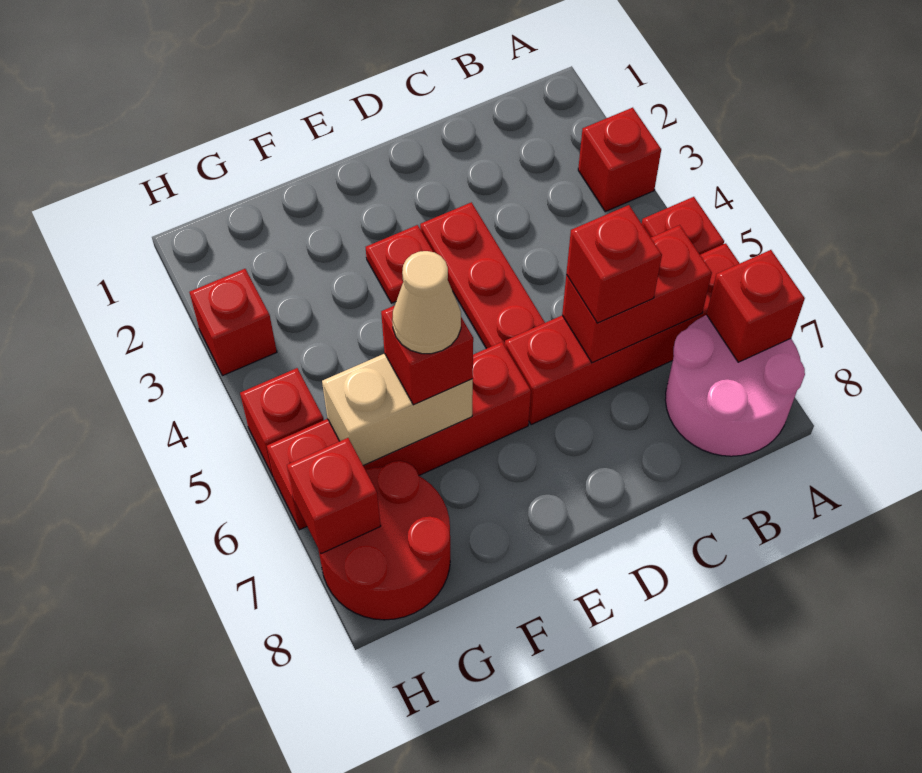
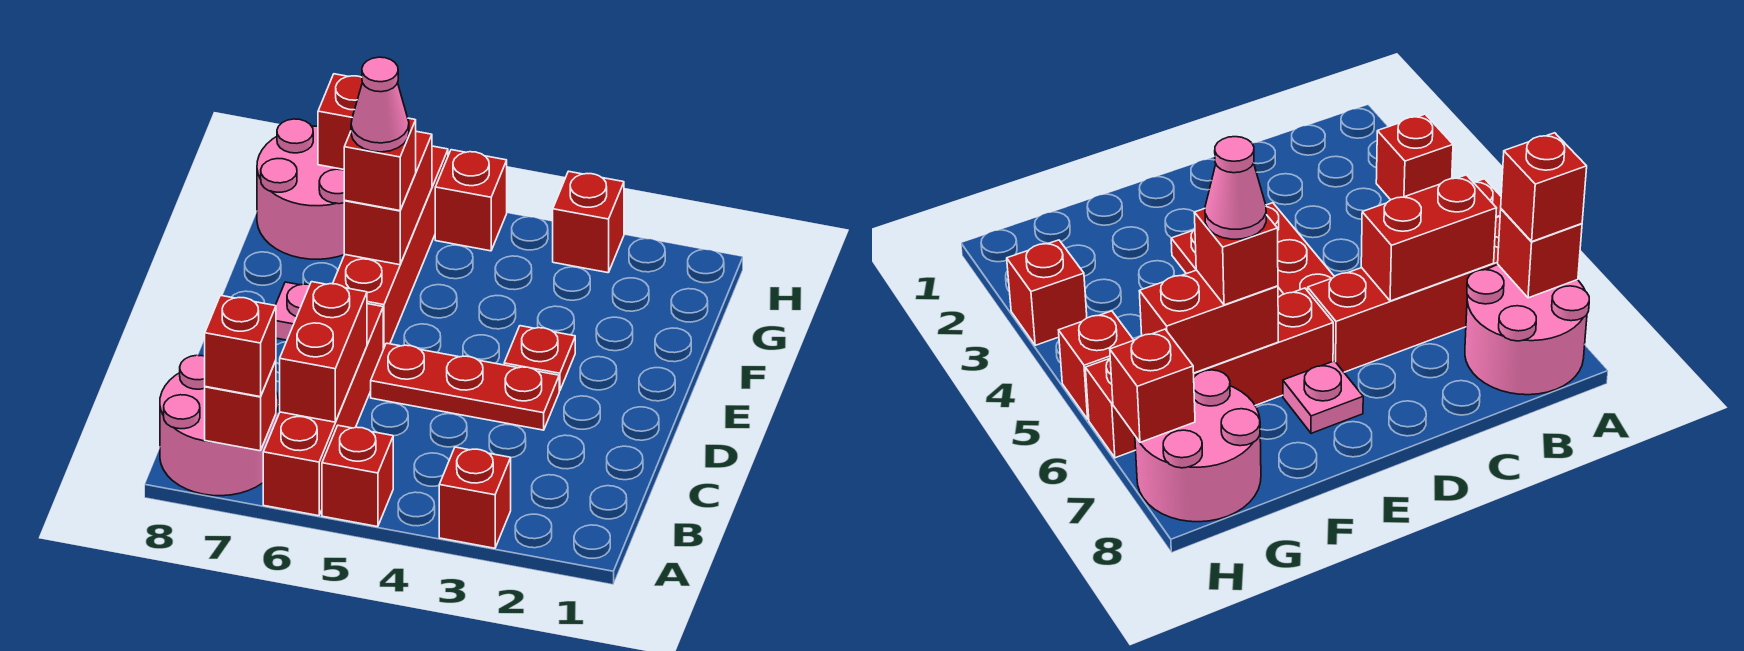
red brick C6 level 3 -> red brick A7 level 3
none -> pink plate E7 level 1
tan brick F6:G6 level 2 -> red brick F6:G6 level 2
tan cone F6 level 4 -> pink cone F6 level 4
red round brick G7:H8 level 1 -> pink round brick G7:H8 level 1

